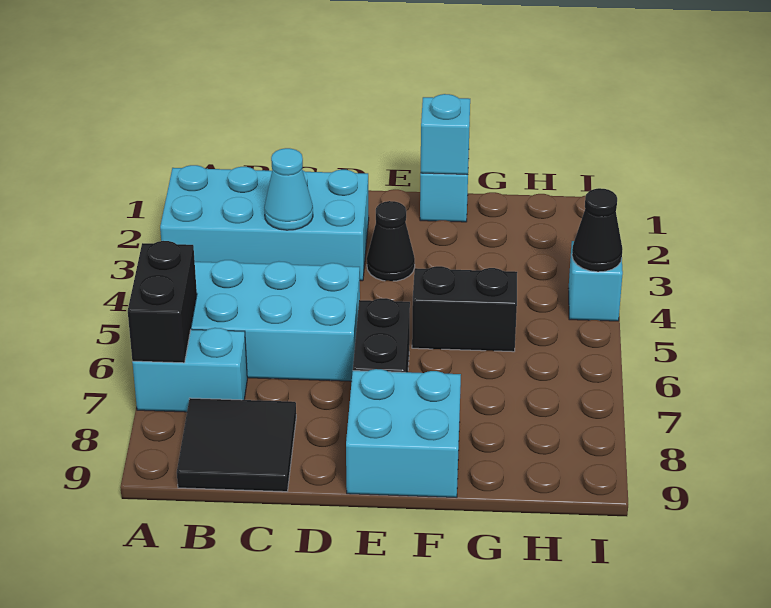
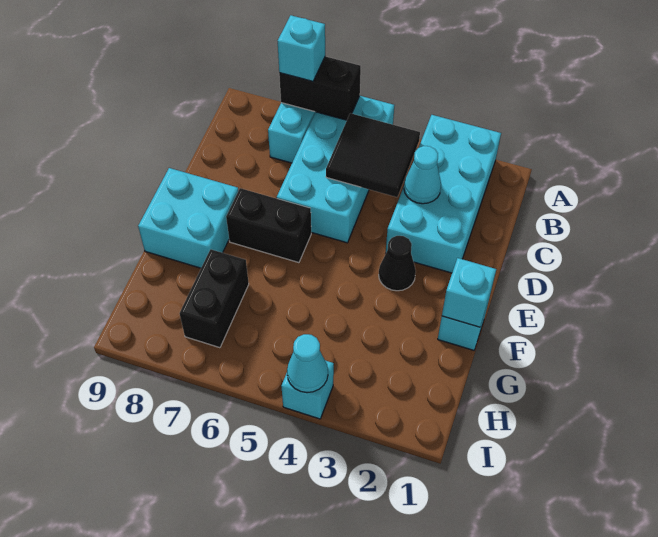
none -> cyan brick A7 level 3
black tile B8:C9 level 1 -> black tile B4:C5 level 2
black brick F5:G5 level 1 -> black brick G7:H7 level 1
black cone I4 level 2 -> cyan cone I4 level 2

